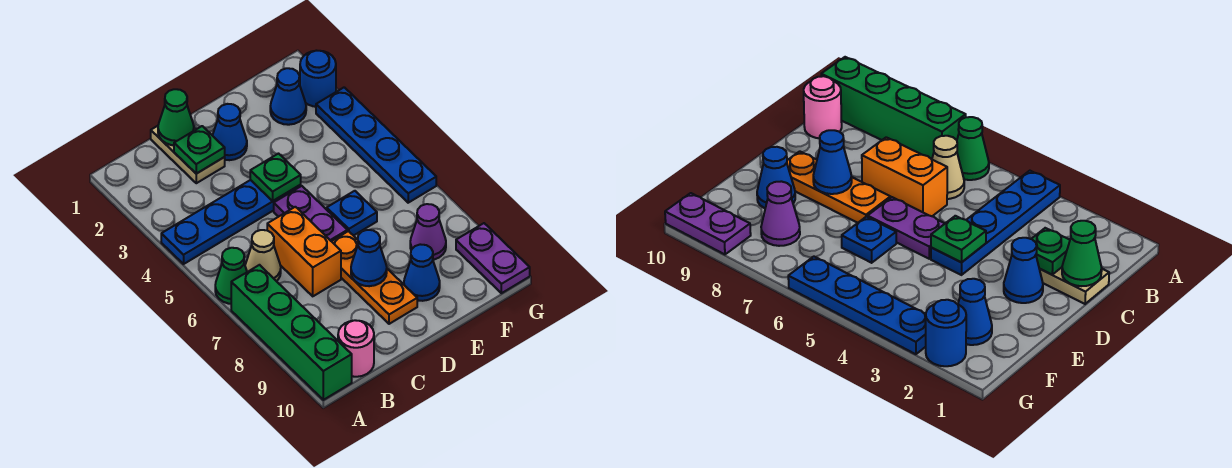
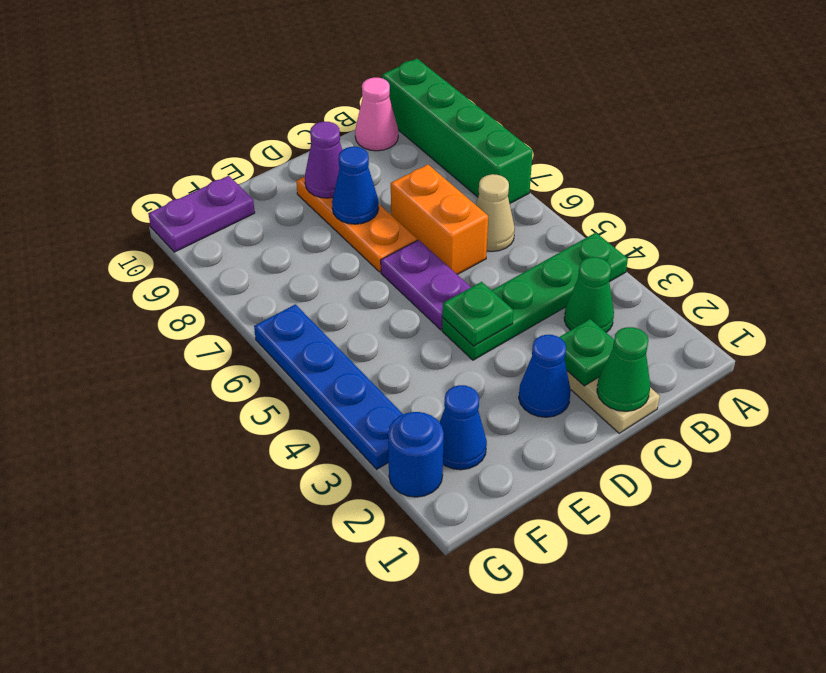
blue plate A4:D4 level 1 -> green plate A4:D4 level 1
green cone A6 level 1 -> green cone B3 level 1
pink round brick B10 level 1 -> pink cone B10 level 1
blue plate E6 level 1 -> none
blue cone E9 level 1 -> none
purple cone F8 level 1 -> purple cone D9 level 2
purple plate G9:G10 level 1 -> purple plate F10:G10 level 1

